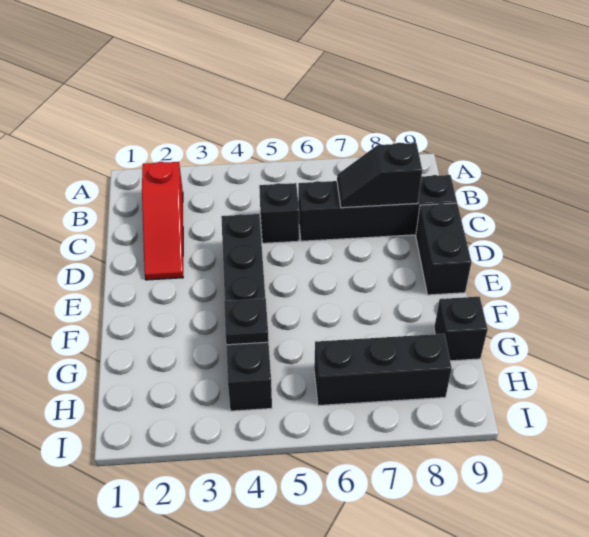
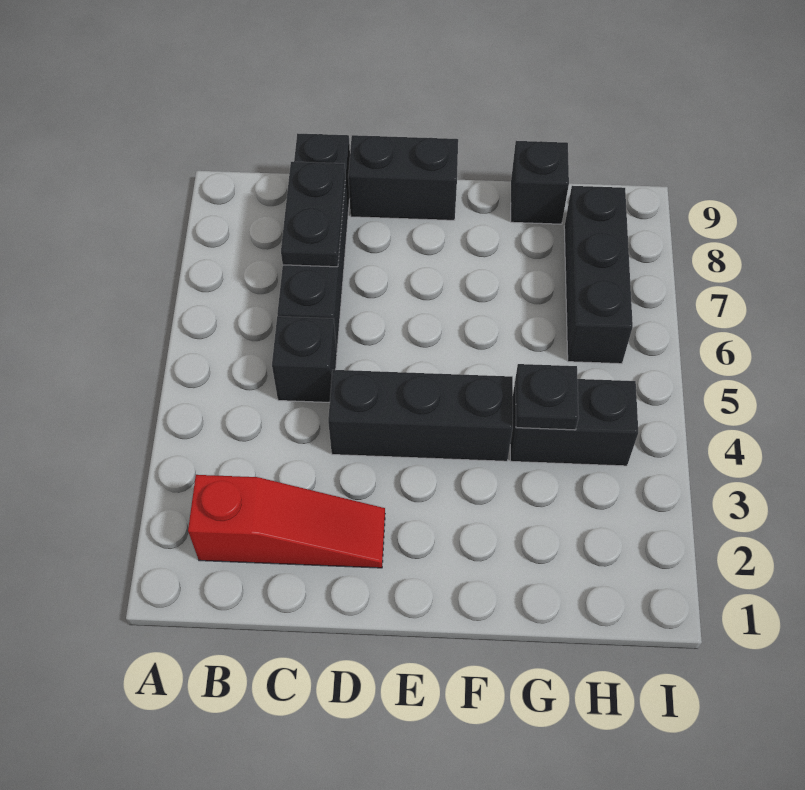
black slope C7:C8 level 2 top 8 -> black plate C7:C8 level 2

